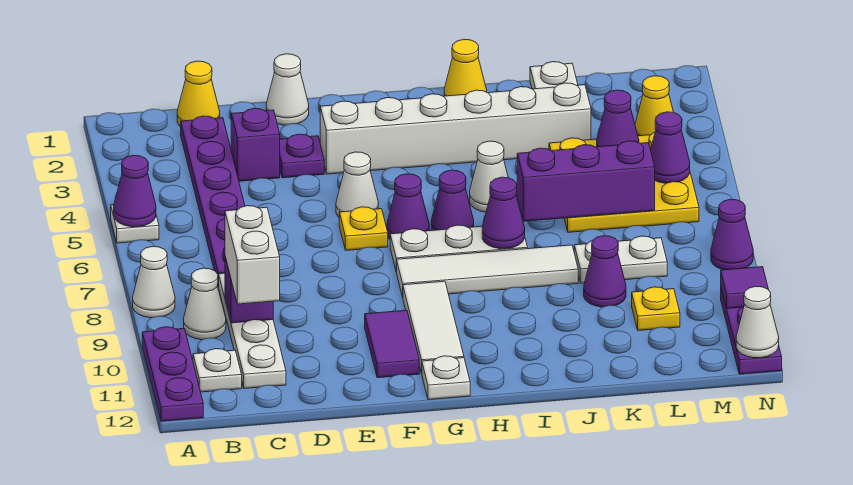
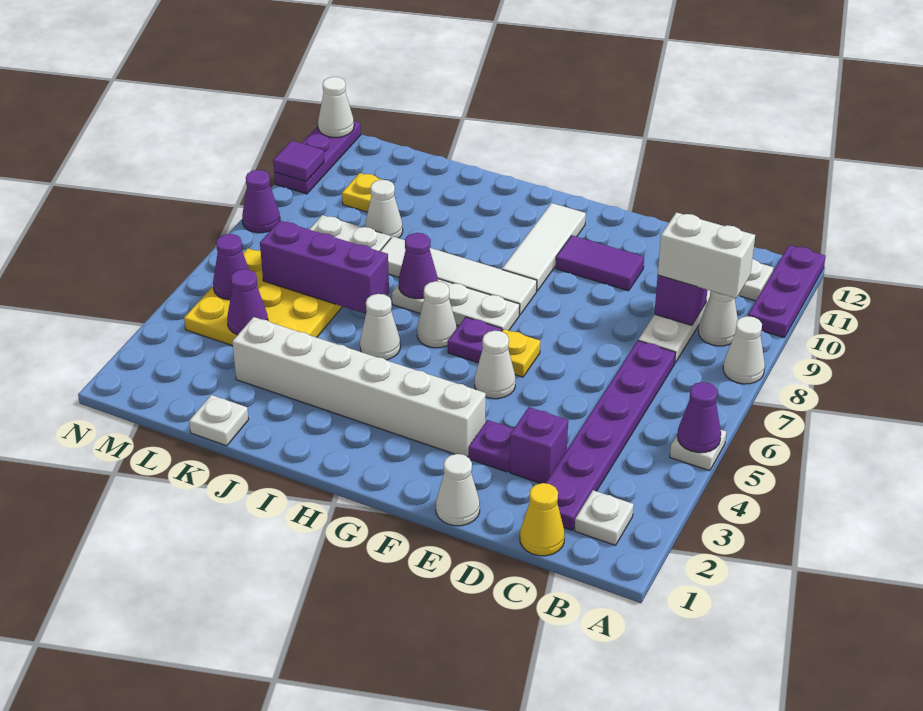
white brick C9:C10 level 3 -> white brick B9:C9 level 3
purple tile F10:F11 level 1 -> purple tile E10:F10 level 1
purple cone G6 level 1 -> purple plate G6 level 1
white plate G12 level 1 -> white plate B2 level 1
purple cone H6 level 1 -> white cone H6 level 1
yellow cone I1 level 1 -> none
purple cone K9 level 1 -> white cone K9 level 1
yellow cone M3 level 1 -> none

